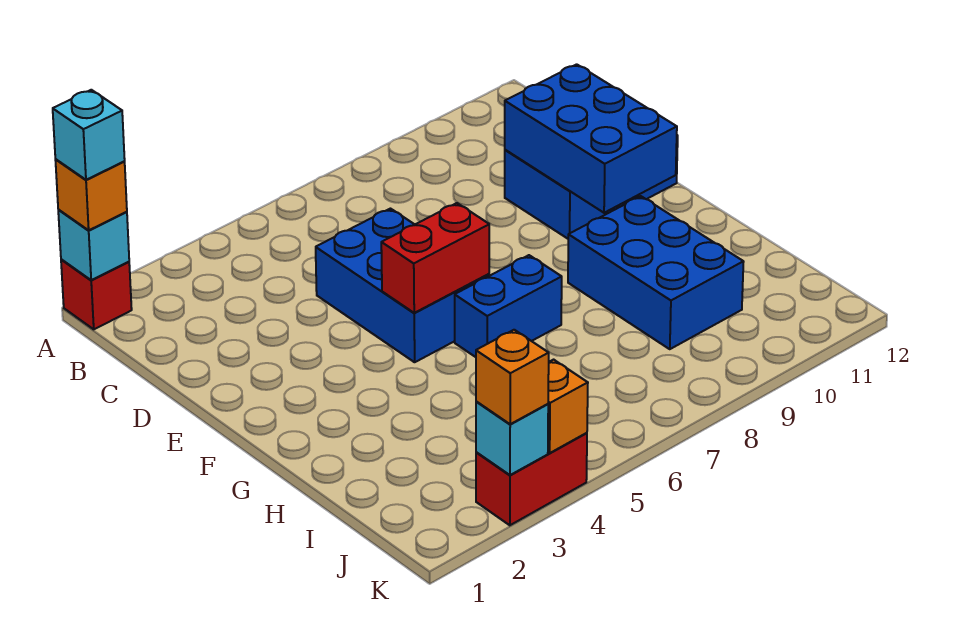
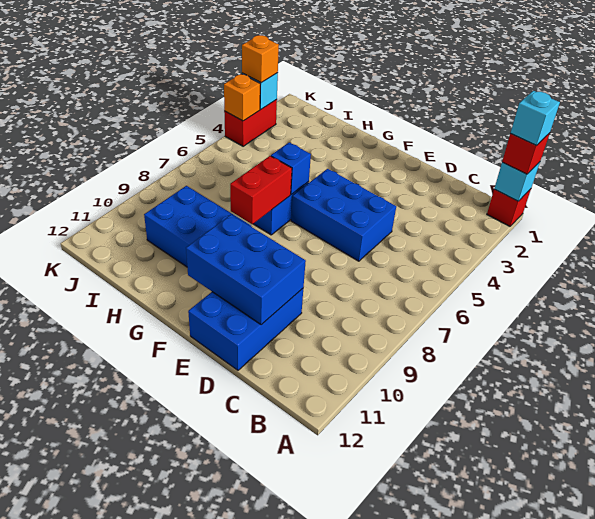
orange brick A1 level 3 -> red brick A1 level 3
red brick F5:F6 level 2 -> red brick G7:G8 level 2
none -> blue brick G6 level 2

